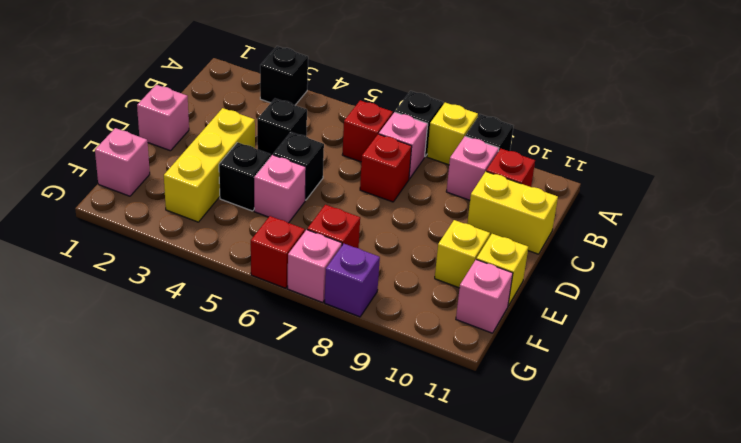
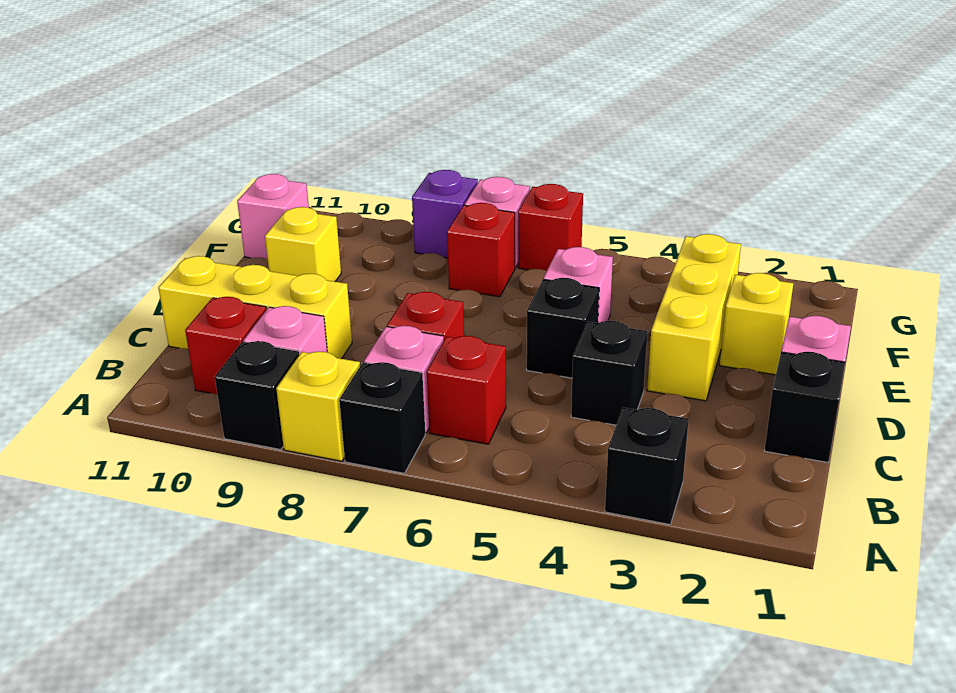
yellow brick C10:C11 level 1 -> yellow brick C9:C11 level 1
black brick E4 level 1 -> black brick C1 level 1
yellow brick E11 level 1 -> yellow brick E2 level 1
pink brick F1 level 1 -> none

